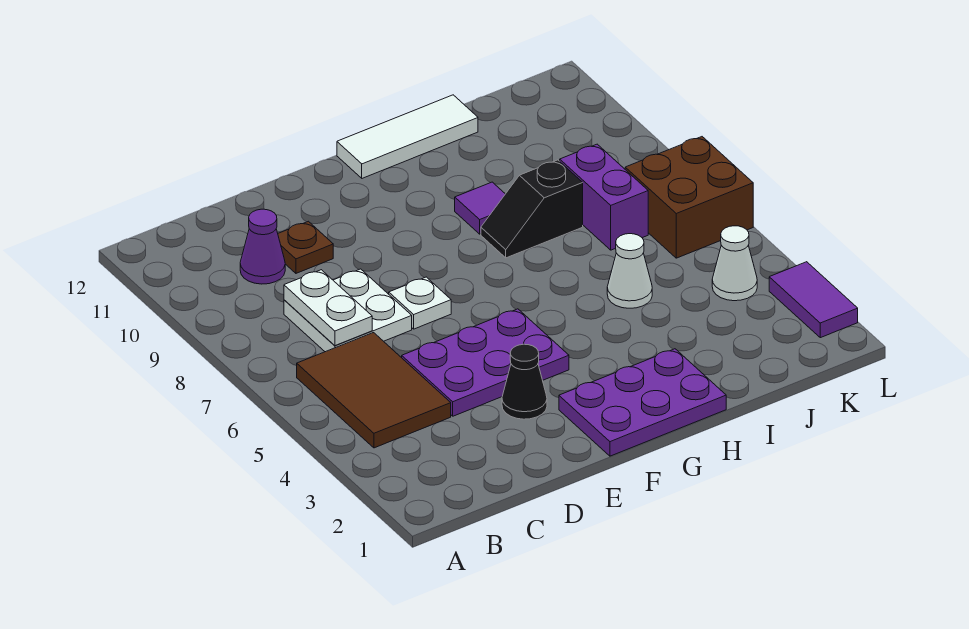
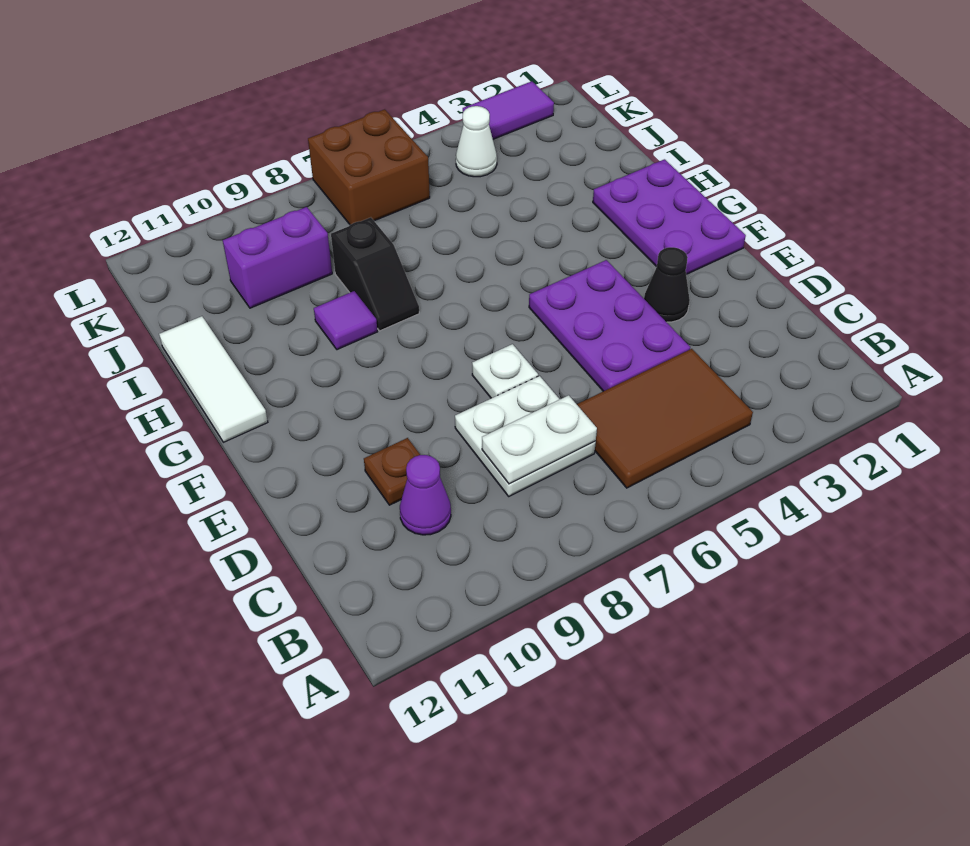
white cone I5 level 1 -> none
purple brick J7:J8 level 1 -> purple brick J9:J10 level 1

